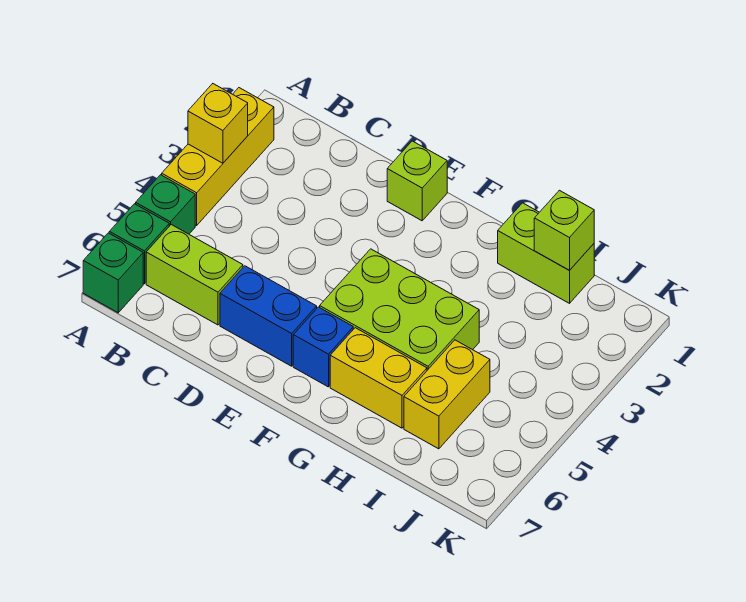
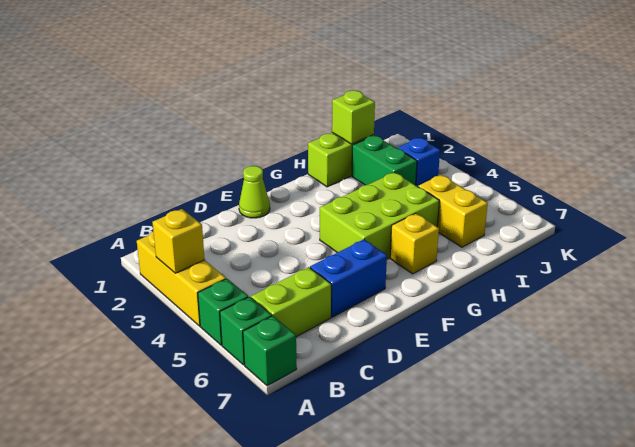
lime brick E1 level 1 -> lime cone E1 level 1
blue brick F6 level 1 -> blue brick J3 level 1
yellow brick G6:H6 level 1 -> yellow brick G6 level 1
none -> green brick I2:I3 level 1

